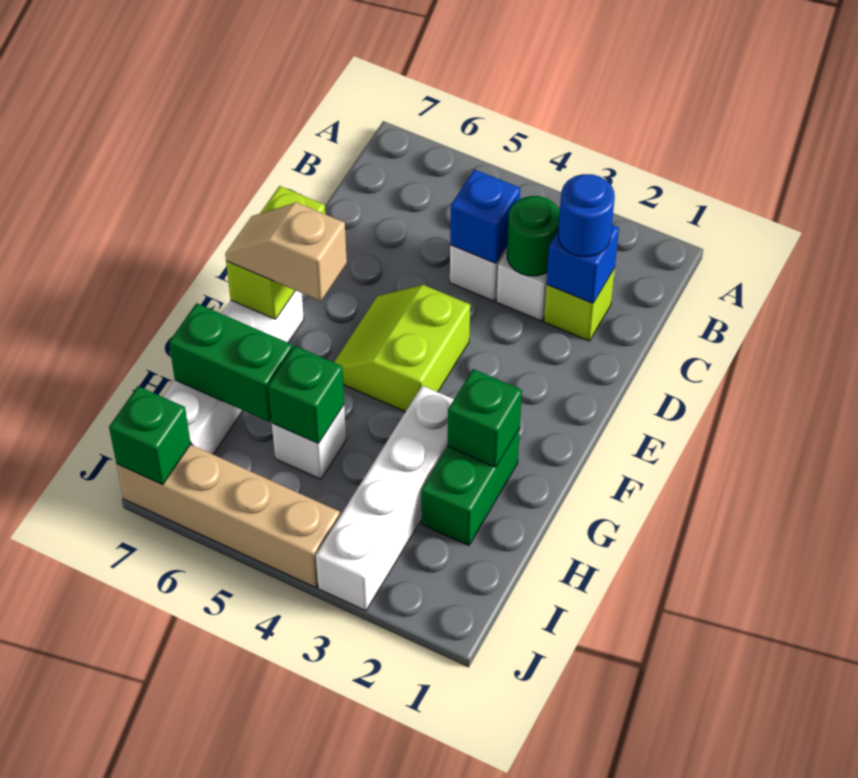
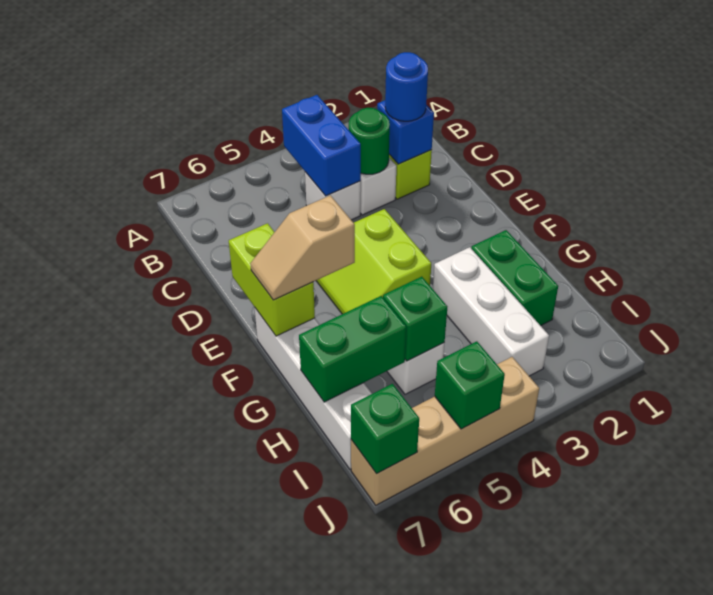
blue brick C4 level 2 -> blue brick B4:C4 level 2
green brick G2 level 2 -> green brick J5 level 2
white brick G3:J3 level 1 -> white brick G3:I3 level 1

